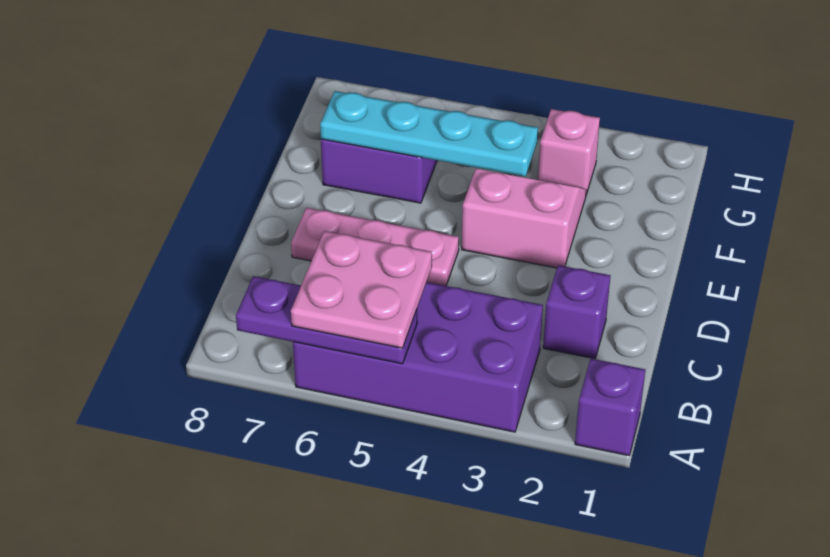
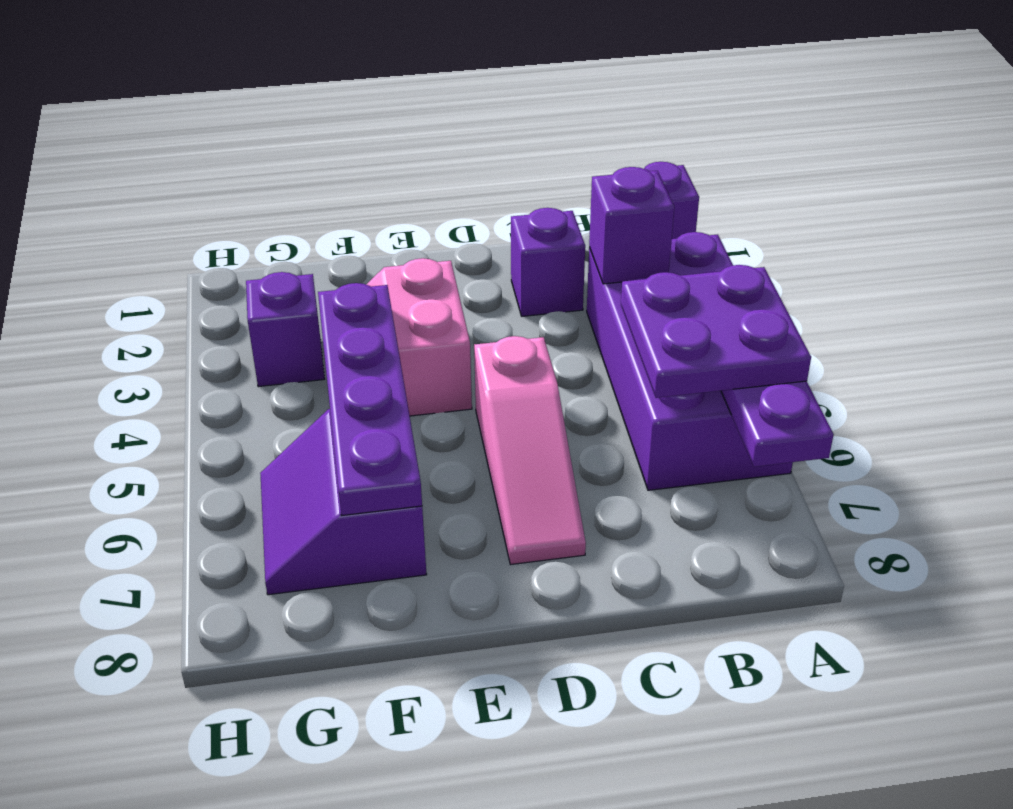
pink plate A5:B6 level 3 -> purple plate A5:B6 level 3
none -> purple brick B3 level 2
pink plate D5:D7 level 1 -> pink slope D5:D7 level 1 top 5
cyan plate F4:F7 level 2 -> purple plate F4:F7 level 2
pink brick G3 level 1 -> purple brick G3 level 1

